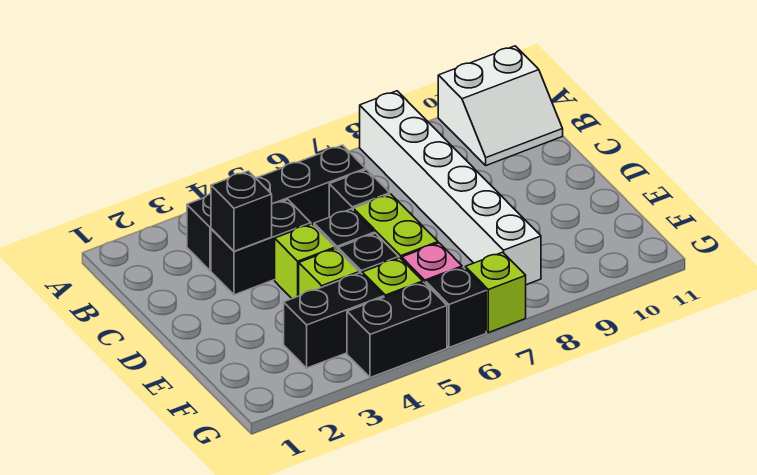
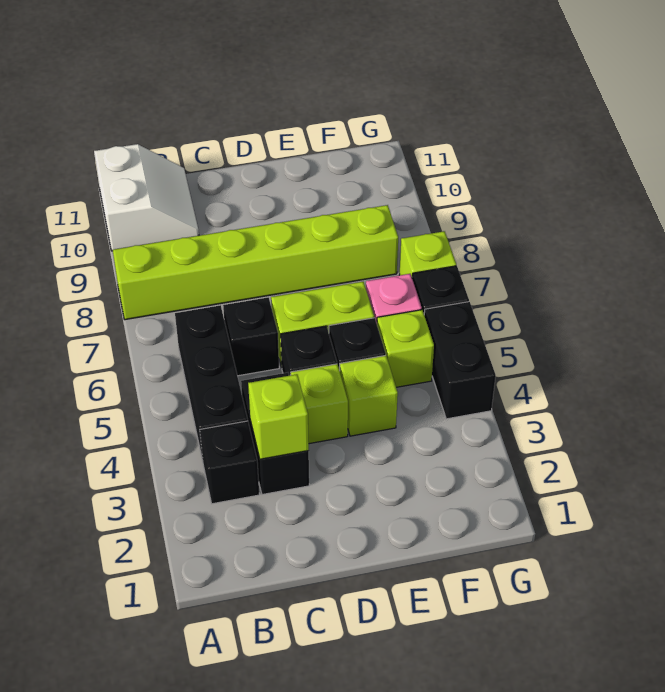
white brick A8:F8 level 1 -> lime brick A8:F8 level 1
black brick C3 level 2 -> lime brick C3 level 2
black brick F3:F4 level 1 -> none

